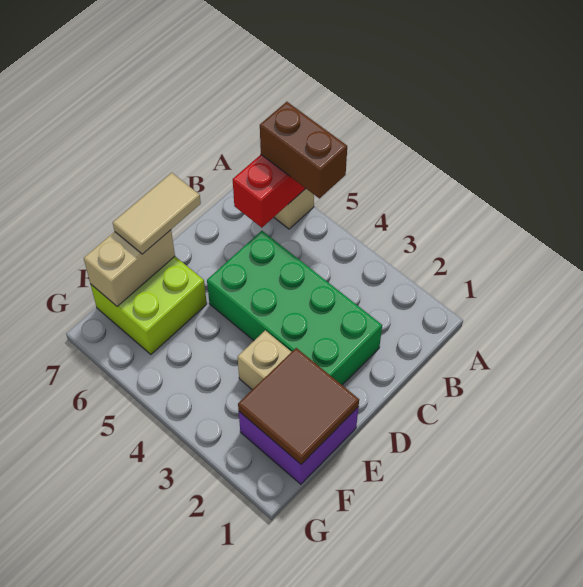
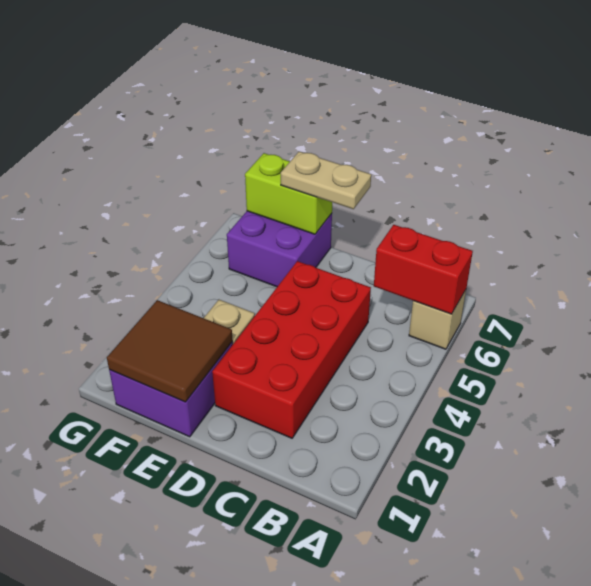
brown brick A5:A6 level 3 -> none
green brick C2:D5 level 1 -> red brick C2:D5 level 1
tan tile D7:E7 level 3 -> tan plate D7:E7 level 3
lime brick E6:F7 level 1 -> purple brick E6:F7 level 1
tan brick E7:F7 level 2 -> lime brick E7:F7 level 2

